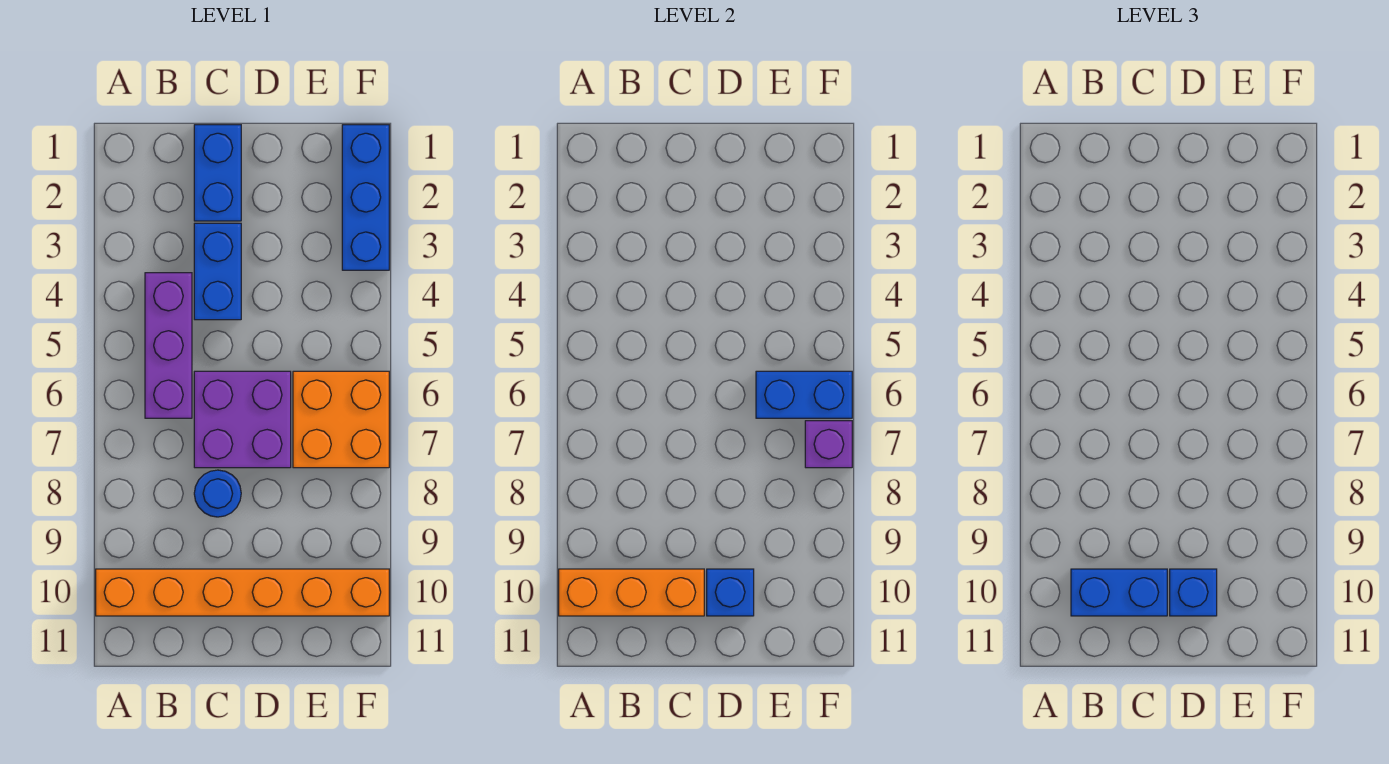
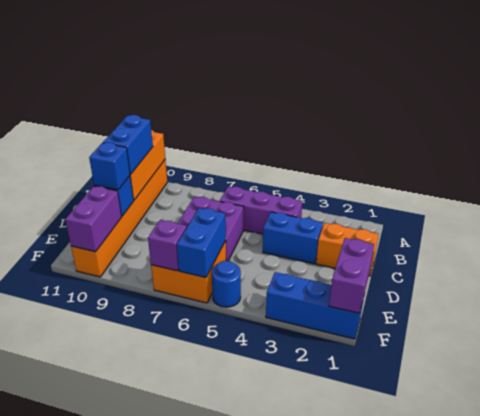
blue brick C1:C2 level 1 -> orange brick C1:C2 level 1
blue round brick C8 level 1 -> blue round brick F5 level 1
none -> purple brick E1:F1 level 2
none -> purple brick E10:F10 level 2

